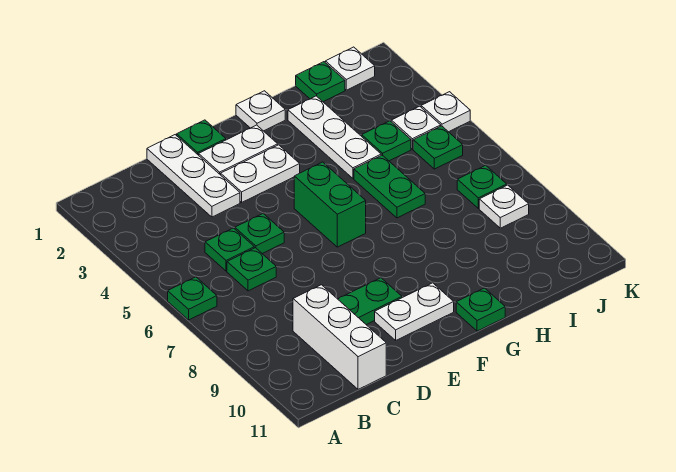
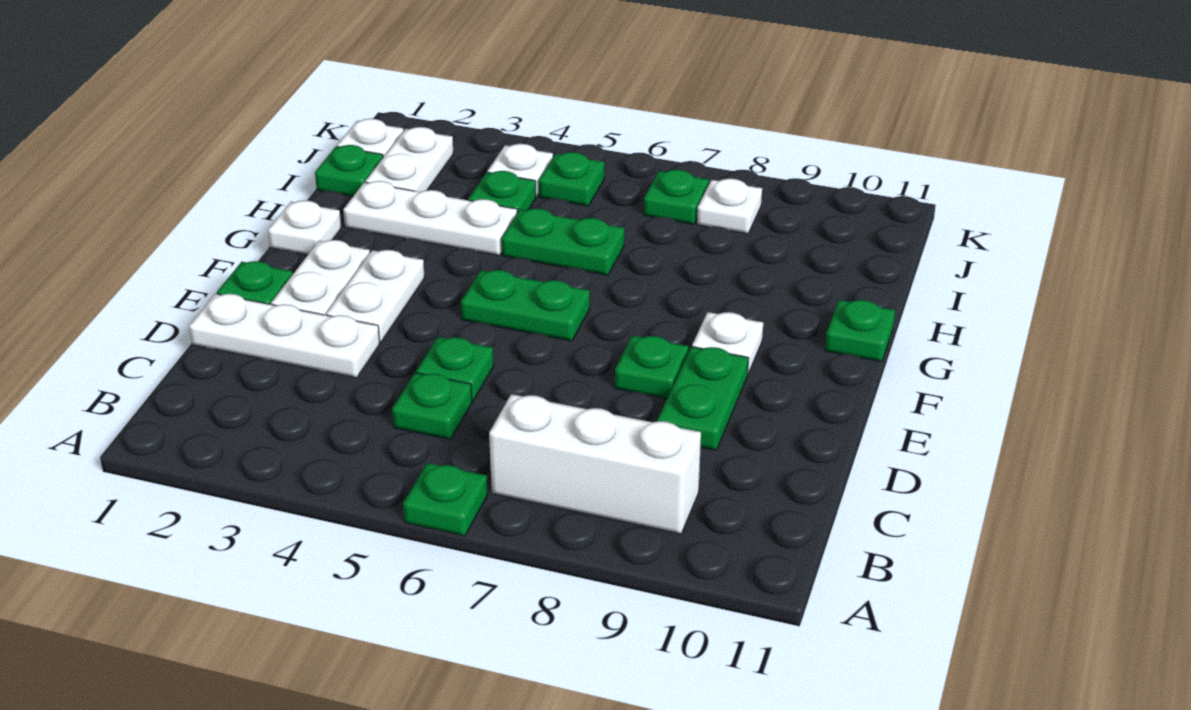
green plate C6 level 1 -> green plate E8 level 1
white brick C9:C11 level 1 -> white brick B7:B9 level 1
white plate E10:F10 level 1 -> white plate I2:J2 level 1
green brick F5:F6 level 1 -> green plate F5:F6 level 1
white plate K4 level 1 -> white plate F9 level 1

